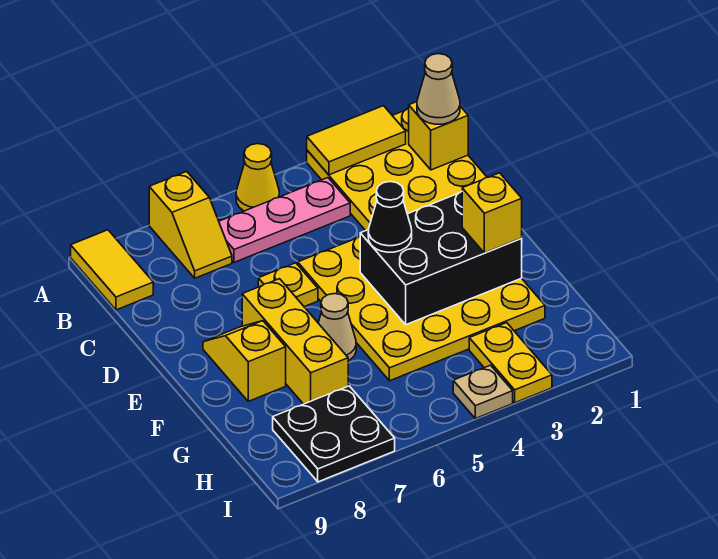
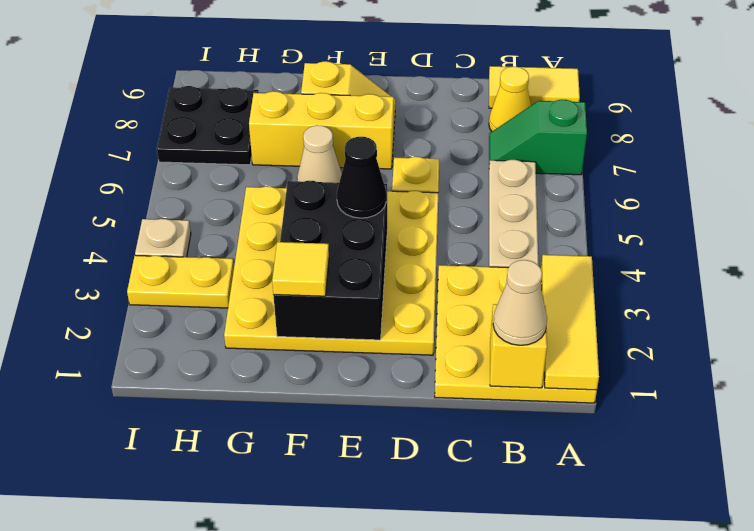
yellow tile A2:A3 level 2 -> yellow tile A1:A3 level 2
yellow cone A5 level 1 -> yellow cone B8 level 1
yellow slope A7:B7 level 1 top A -> green slope A7:B7 level 1 top A
pink plate B4:B6 level 1 -> tan plate B4:B6 level 1
yellow brick F2 level 3 -> yellow tile F2 level 3

